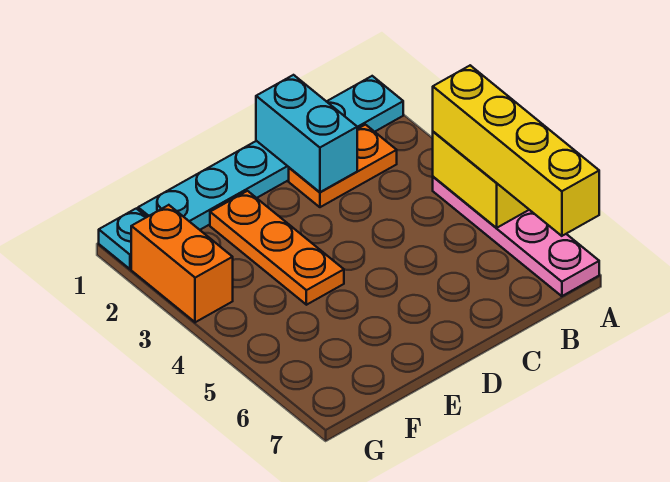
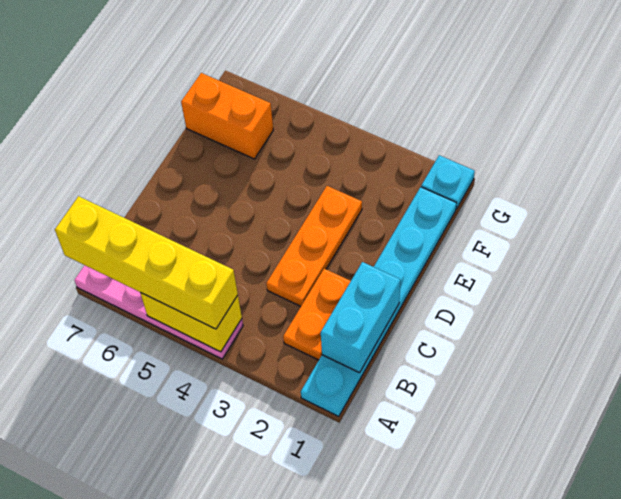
cyan brick C1:C2 level 2 -> cyan brick B1:C1 level 2
orange plate E2:E4 level 1 -> orange plate C3:E3 level 1
orange brick G2:G3 level 1 -> orange brick F6:F7 level 1

